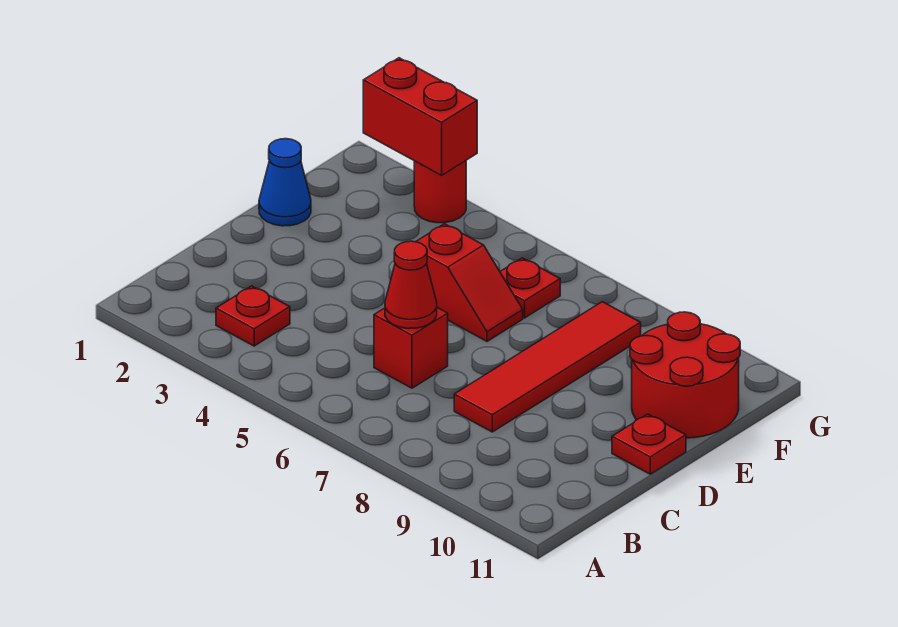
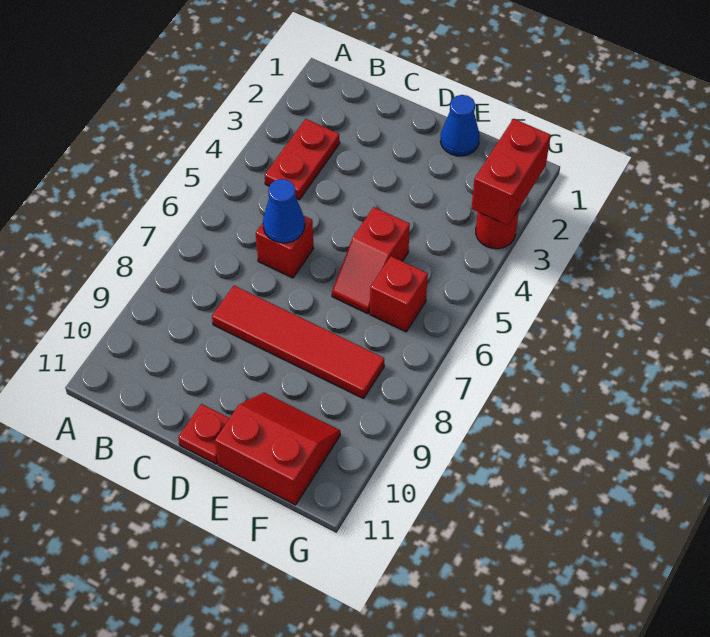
red plate B3 level 1 -> red plate B3:B4 level 1
red cone C6 level 2 -> blue cone C6 level 2
red round brick E10:F11 level 1 -> red slope E10:F11 level 1 top 11
red plate F6 level 1 -> red brick F6 level 1

